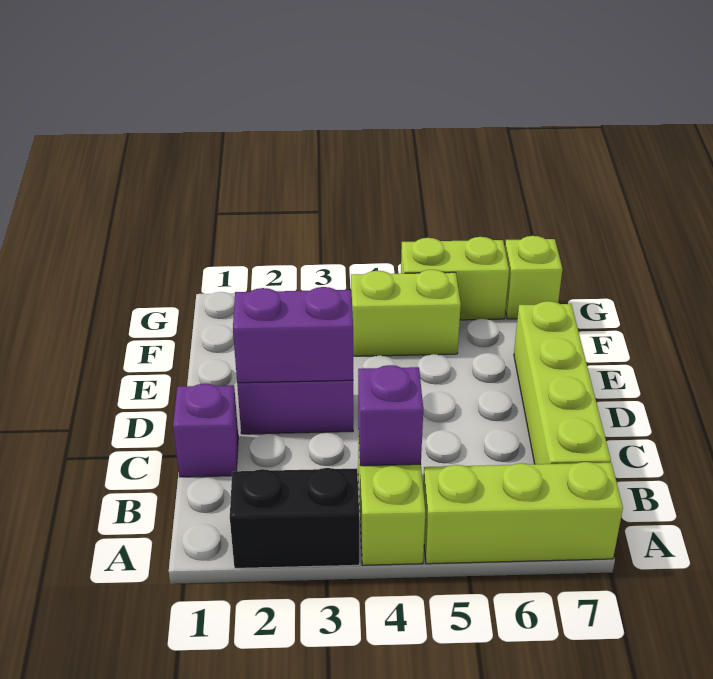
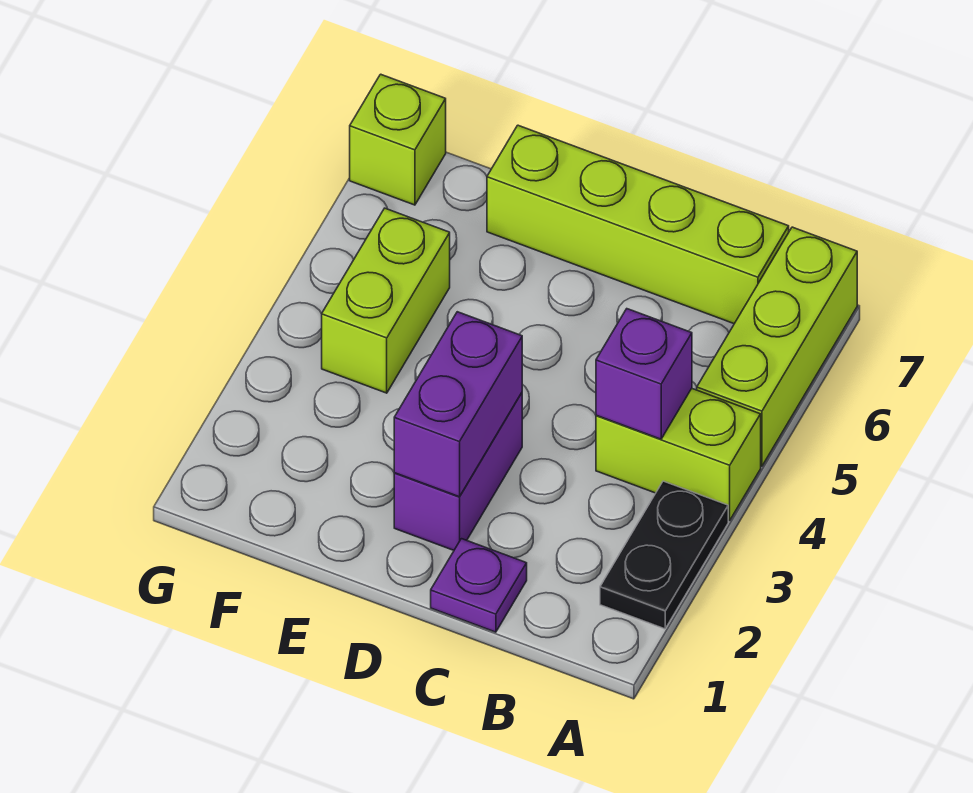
black brick A2:A3 level 1 -> black plate A2:A3 level 1
purple brick C1 level 1 -> purple plate C1 level 1
lime brick G5:G6 level 1 -> none

